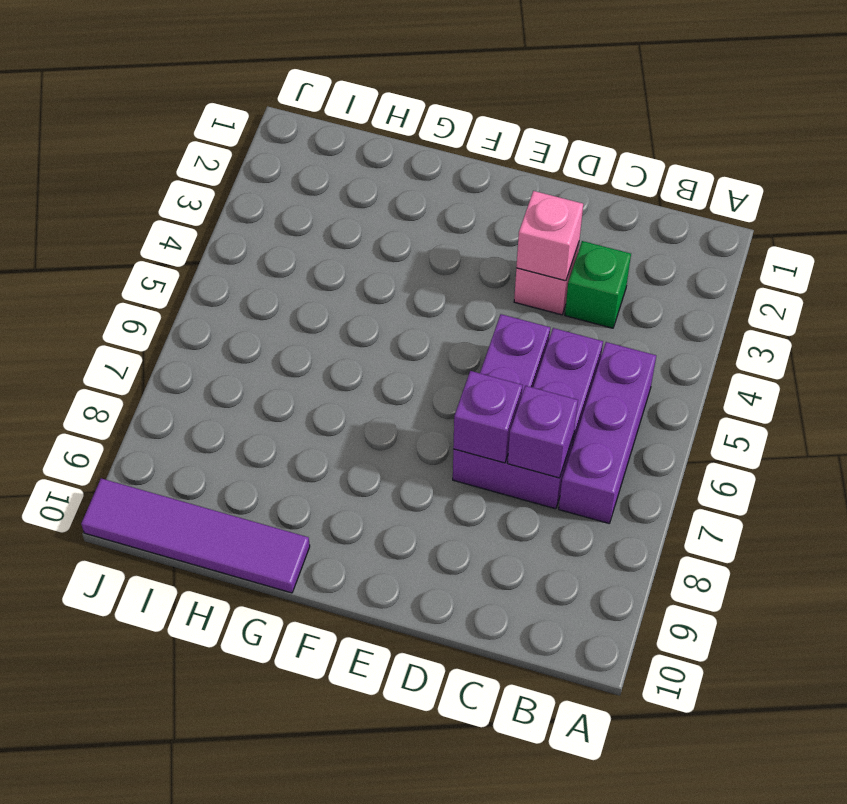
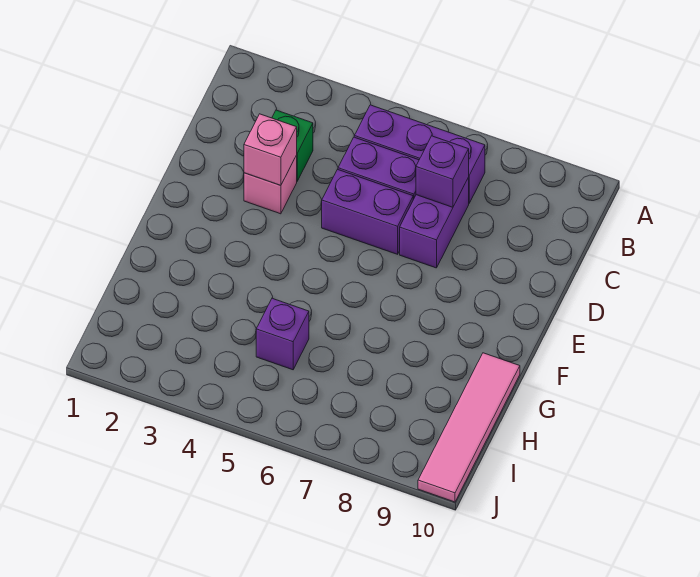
purple brick D7 level 2 -> purple brick H5 level 1
purple tile G10:J10 level 1 -> pink tile G10:J10 level 1

